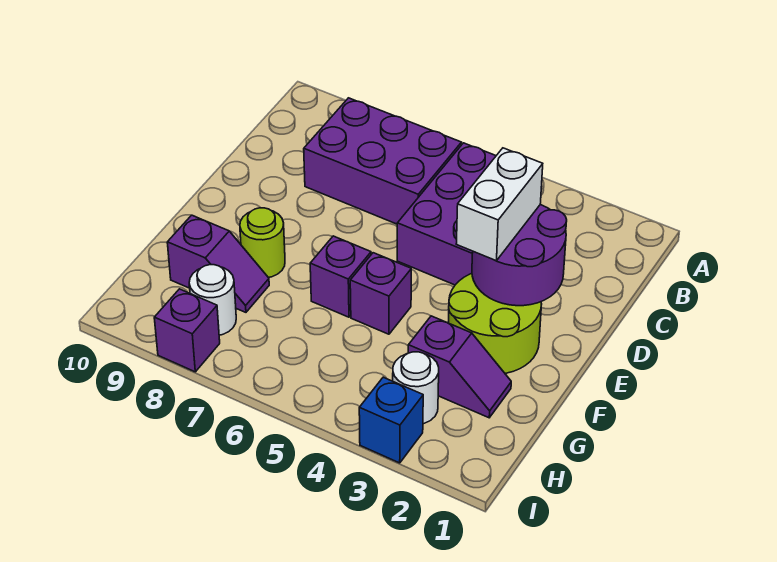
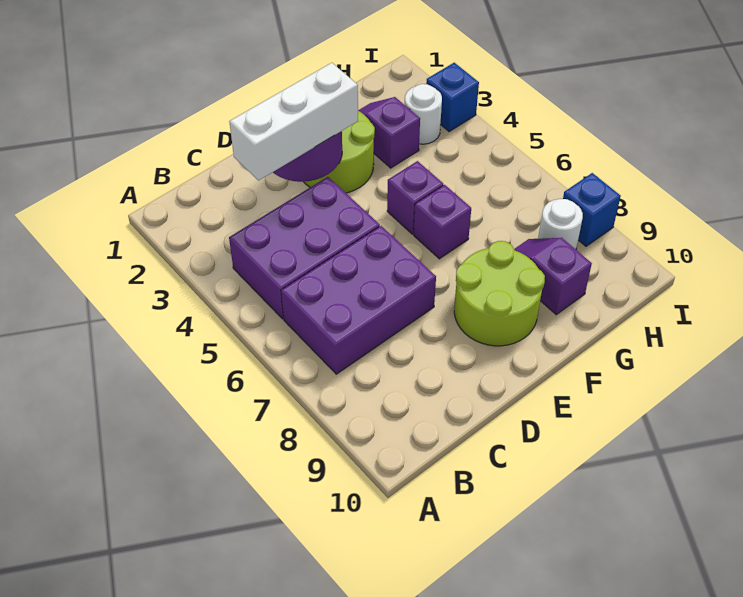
purple brick B6:C8 level 1 -> purple brick B6:D7 level 1
white brick D3:E3 level 3 -> white brick C3:E3 level 3
lime round brick F8 level 1 -> lime round brick E8:F9 level 1
purple brick I8 level 1 -> blue brick I8 level 1

